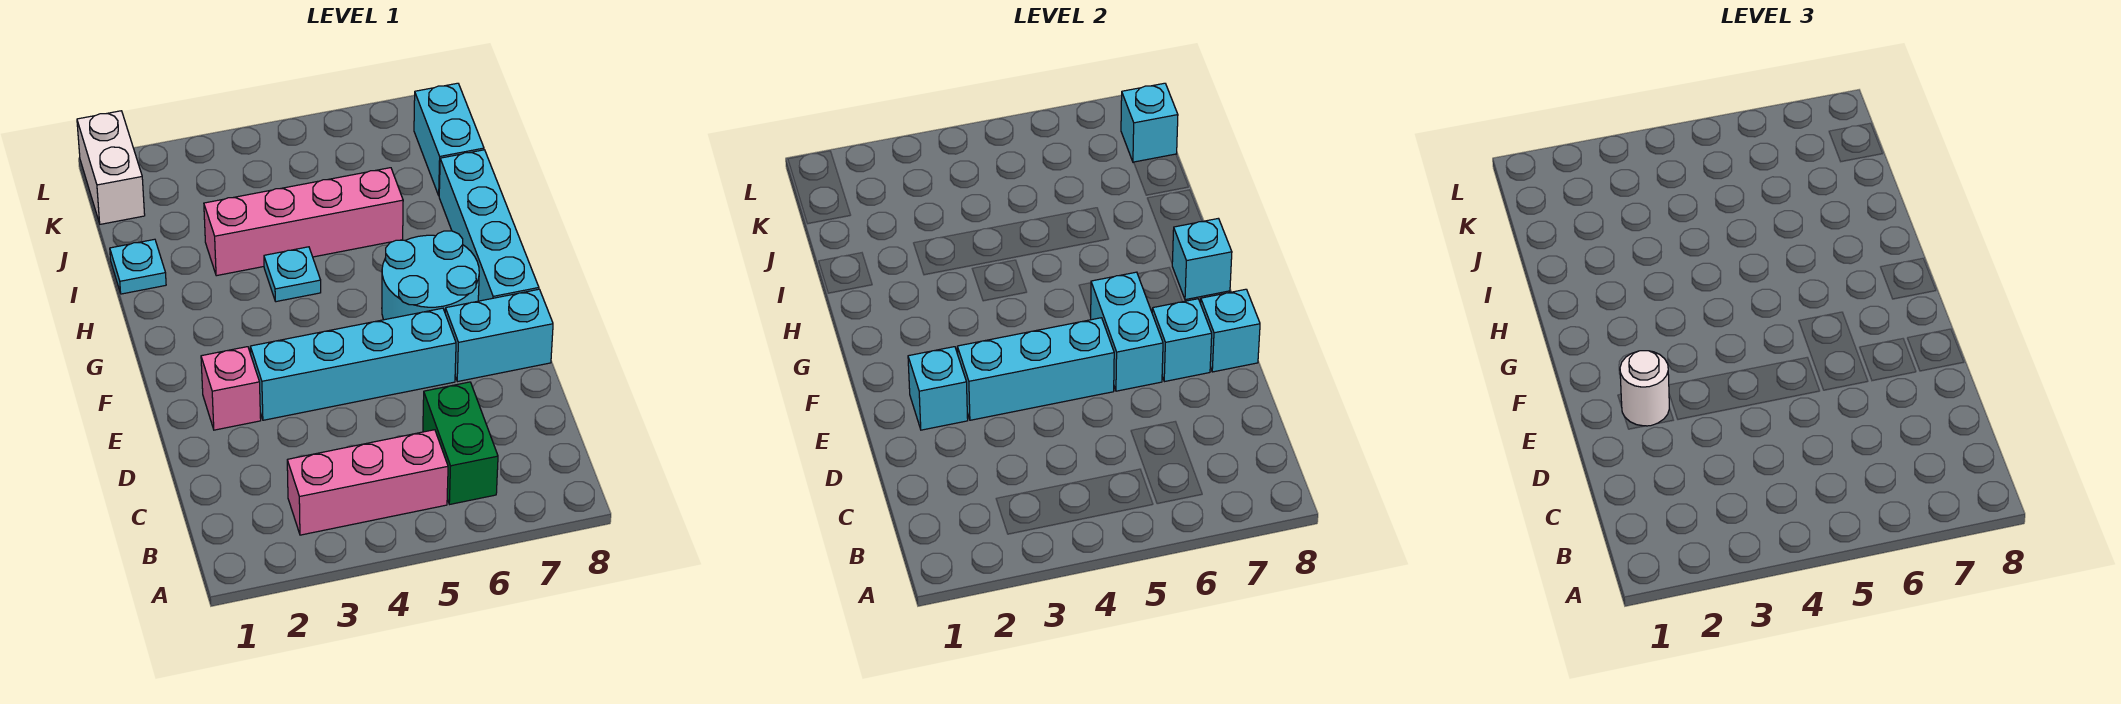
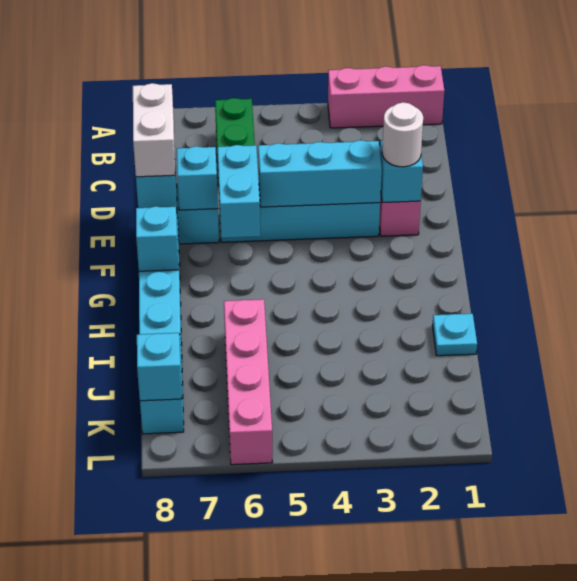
pink brick B3:B5 level 1 -> pink brick A1:A3 level 1
cyan round brick F6:G7 level 1 -> none
cyan plate H4 level 1 -> none
pink brick I3:I6 level 1 -> pink brick I6:L6 level 1
white brick K1:L1 level 1 -> white brick D8:E8 level 3

